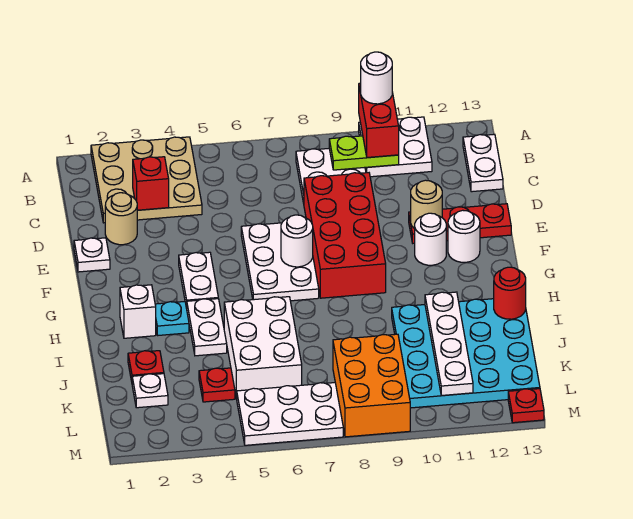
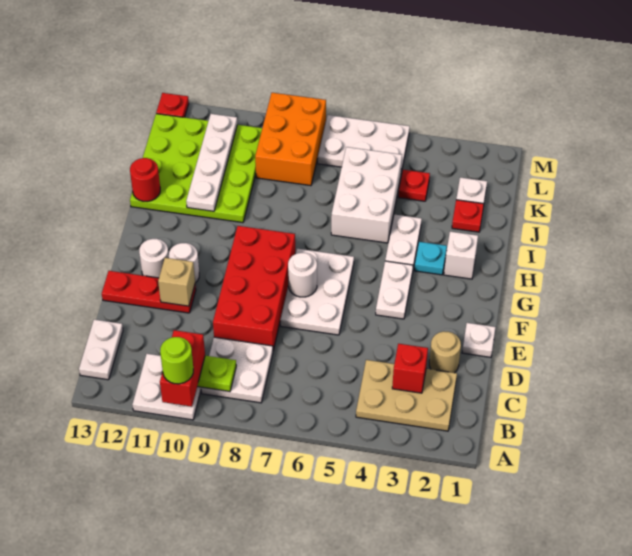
tan plate A2:C4 level 1 -> tan plate B2:C4 level 1
white round brick A10 level 4 -> lime round brick A10 level 4
tan round brick E11 level 2 -> tan brick E11 level 2
cyan plate I10:L13 level 1 -> lime plate I10:L13 level 1

